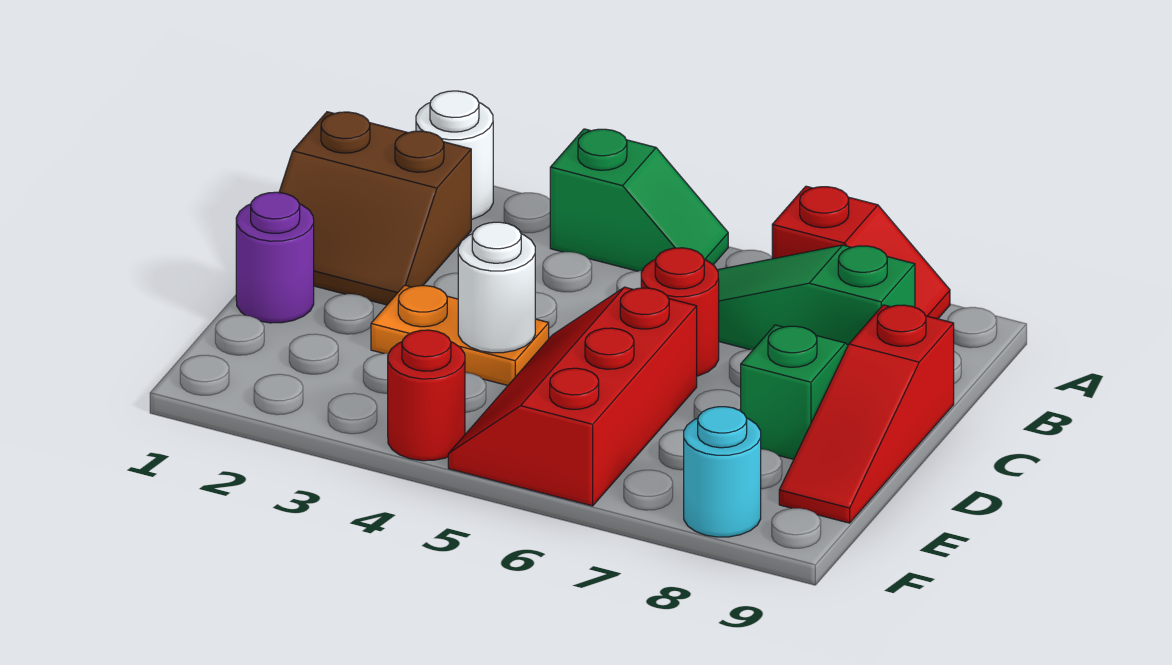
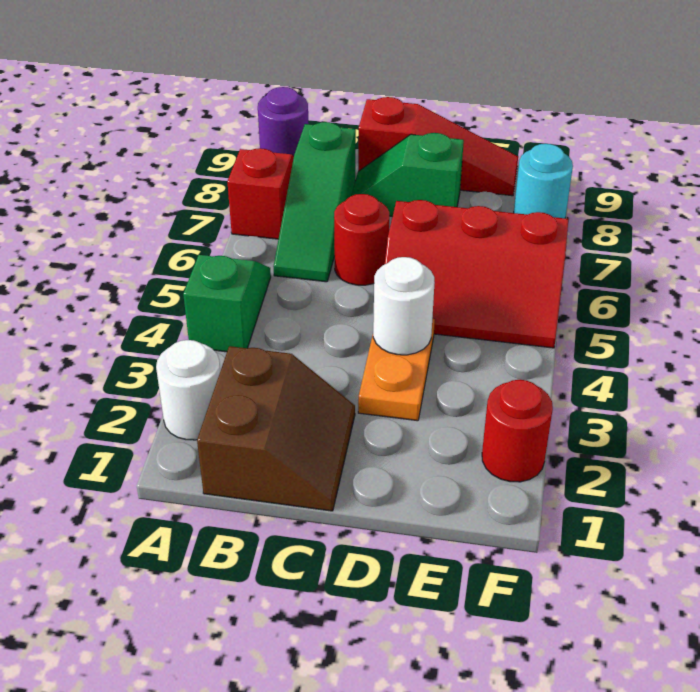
purple round brick D1 level 1 -> purple round brick A9 level 1
red round brick F4 level 1 -> red round brick F2 level 1

